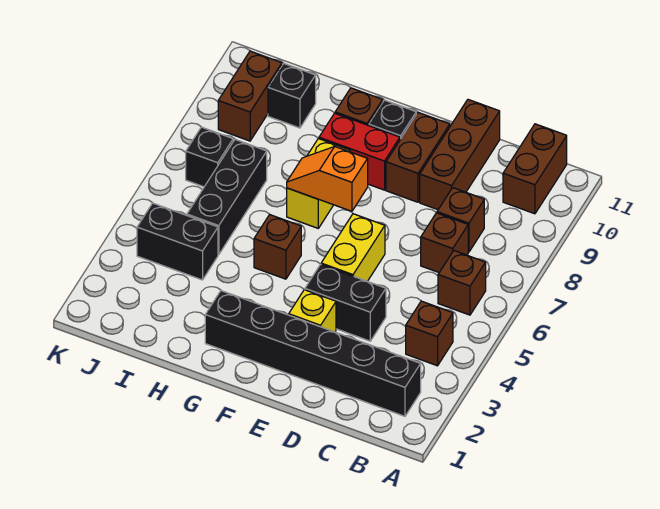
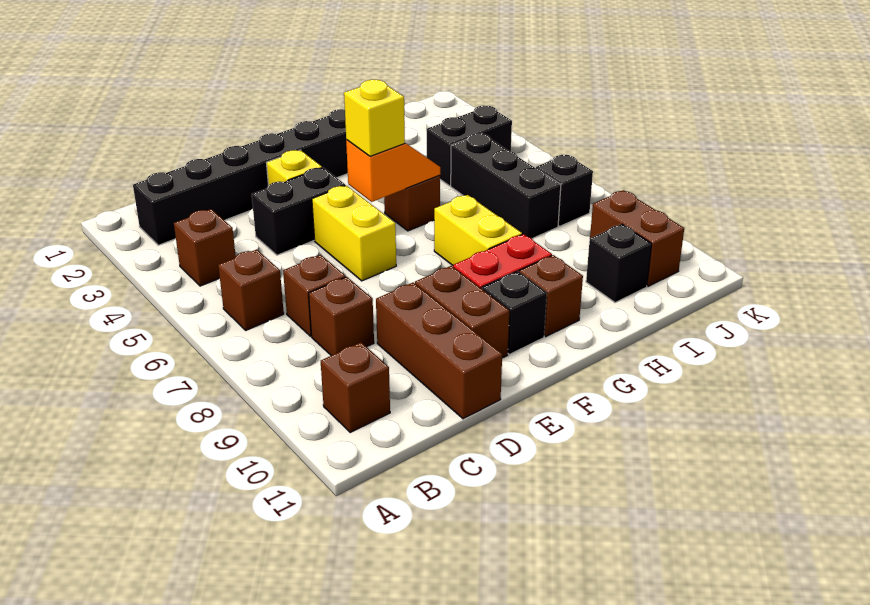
brown brick B10:B11 level 1 -> brown brick B10 level 1
none -> yellow brick F5 level 3
orange slope F7:G7 level 2 top F -> orange slope F5:G5 level 2 top F

